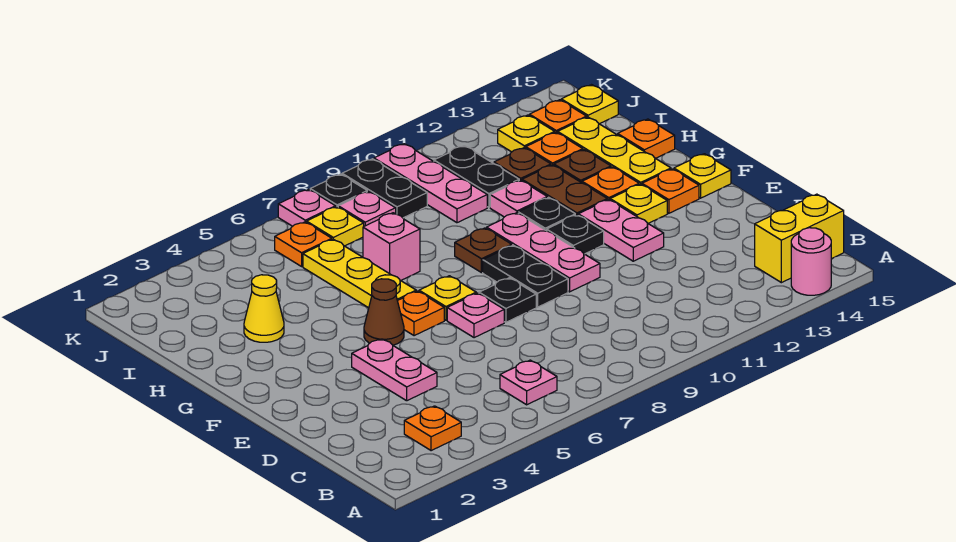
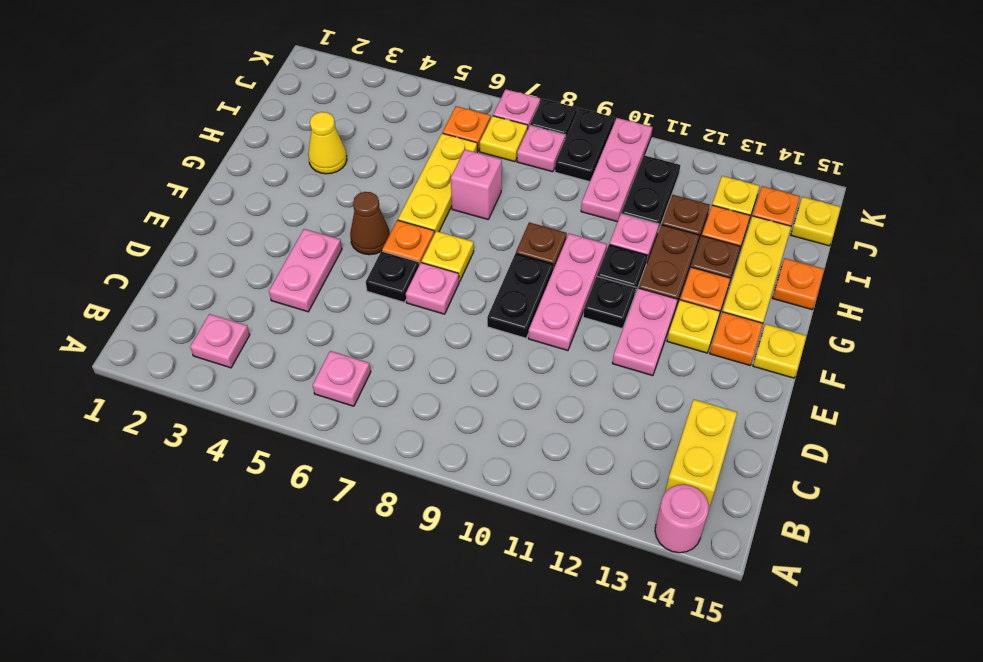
orange plate B3 level 1 -> pink plate B3 level 1
yellow brick B14:B15 level 1 -> yellow brick B14:C14 level 1
black plate E8 level 1 -> black plate E6 level 1

